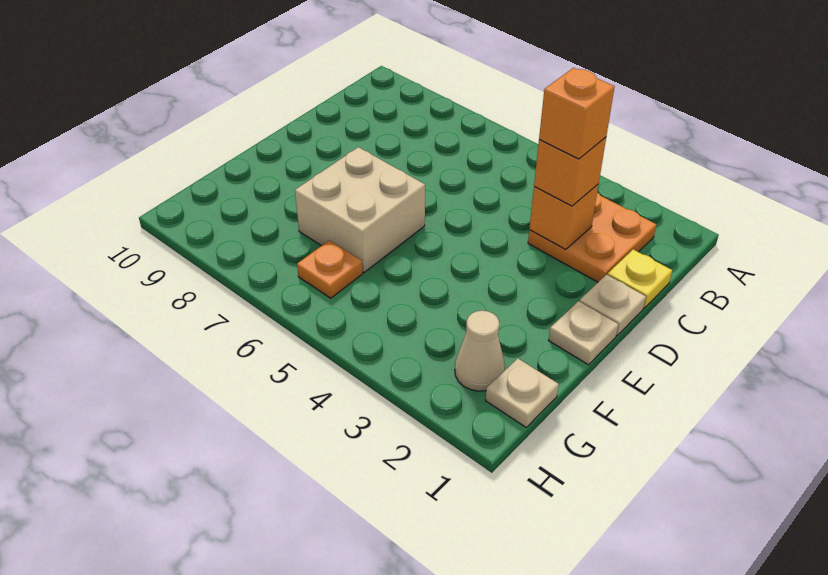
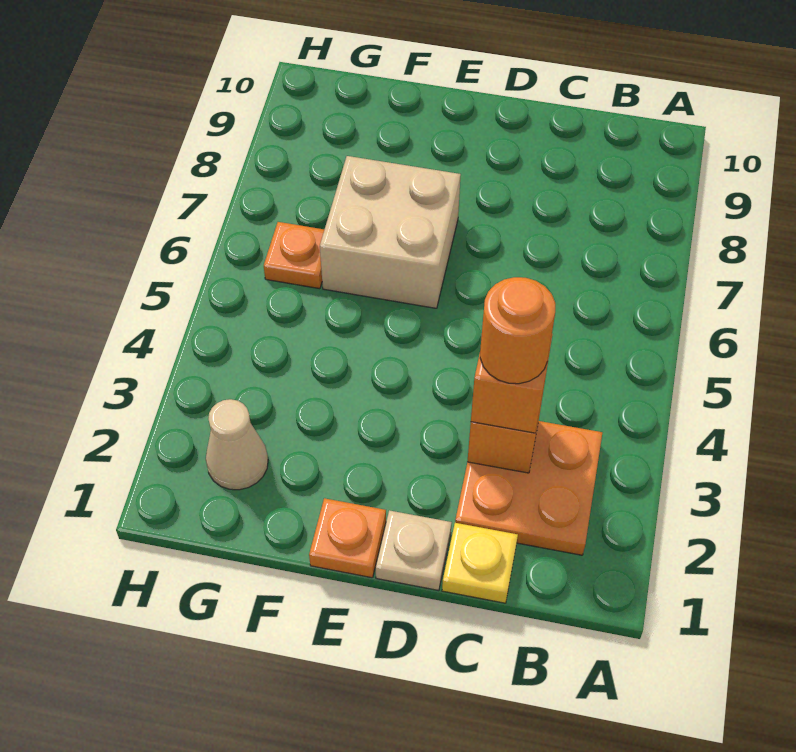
orange brick C3 level 4 -> orange round brick C3 level 4
tan plate E1 level 1 -> orange plate E1 level 1
tan plate G1 level 1 -> none

